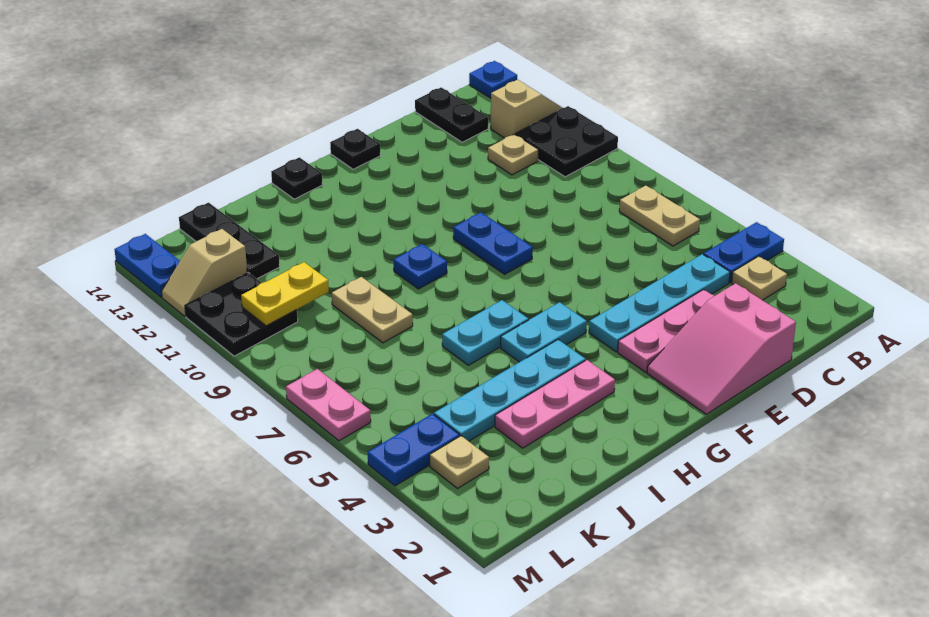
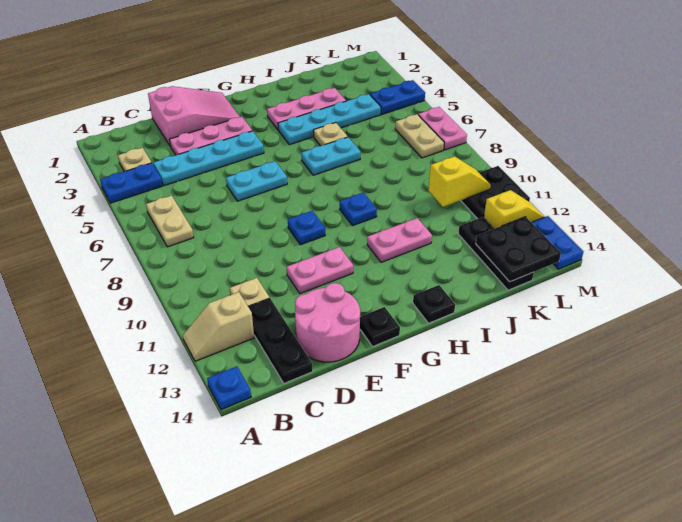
black plate A10:B11 level 1 -> black plate K13:L14 level 2
black plate C13:C14 level 1 -> black plate C12:C14 level 1
none -> pink round brick D13:E14 level 1
none -> pink plate E11:F11 level 1
blue plate F8:F9 level 1 -> blue plate F9 level 1
cyan plate G5:H5 level 1 -> cyan plate E6:F6 level 1
none -> pink plate H11:I11 level 1
tan plate J8:J9 level 1 -> tan plate L6:L7 level 1
yellow plate K10:L10 level 2 -> yellow slope K10:L10 level 2 top K
tan plate L3 level 1 -> tan plate I5 level 1
tan slope L12:M12 level 1 top L -> yellow slope L12:M12 level 1 top L

